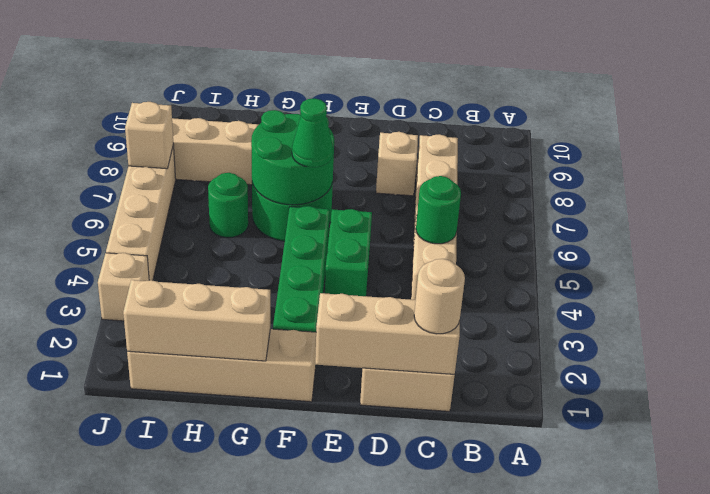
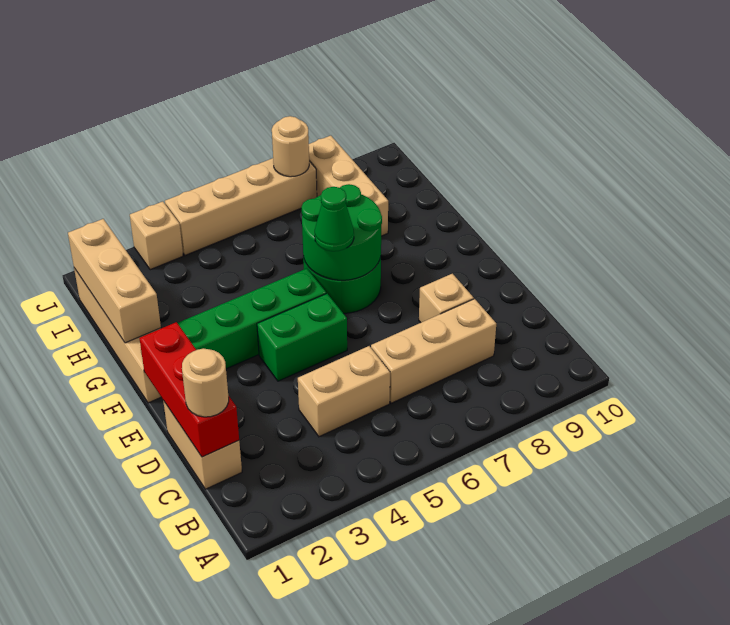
tan brick C1:E1 level 2 -> red brick C1:E1 level 2
green round brick C5 level 2 -> none
green round brick H6 level 1 -> none
tan brick J7 level 2 -> tan round brick J7 level 2

